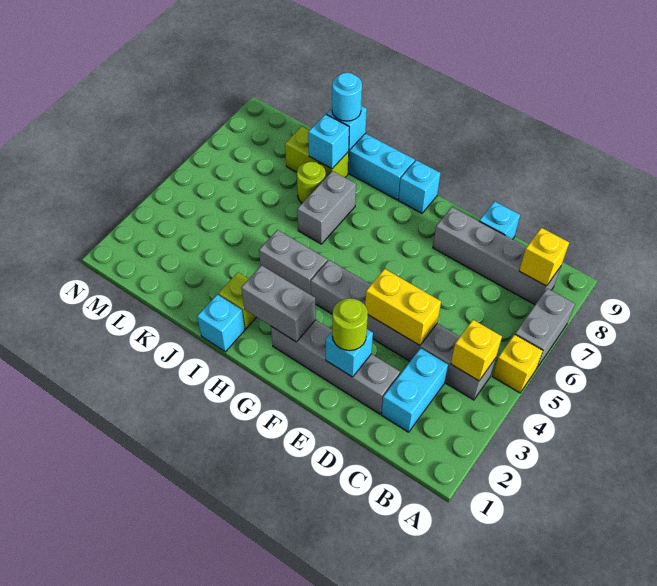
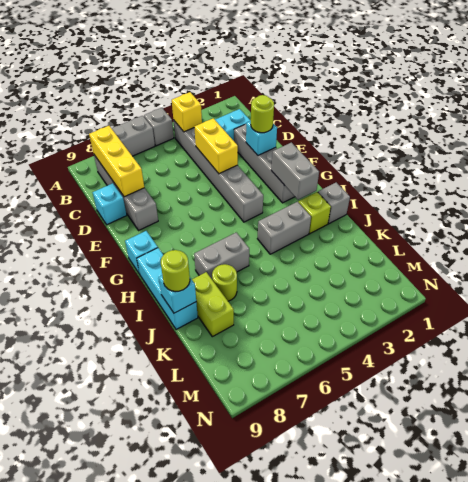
yellow brick A5 level 1 -> grey brick A5 level 1
yellow brick B8 level 2 -> yellow brick B8:D8 level 2
grey brick H4:I4 level 1 -> grey brick I3:I4 level 1
cyan brick I1 level 1 -> grey brick I1 level 1
cyan brick J8 level 2 -> none
cyan round brick J9 level 3 -> lime round brick J9 level 3

